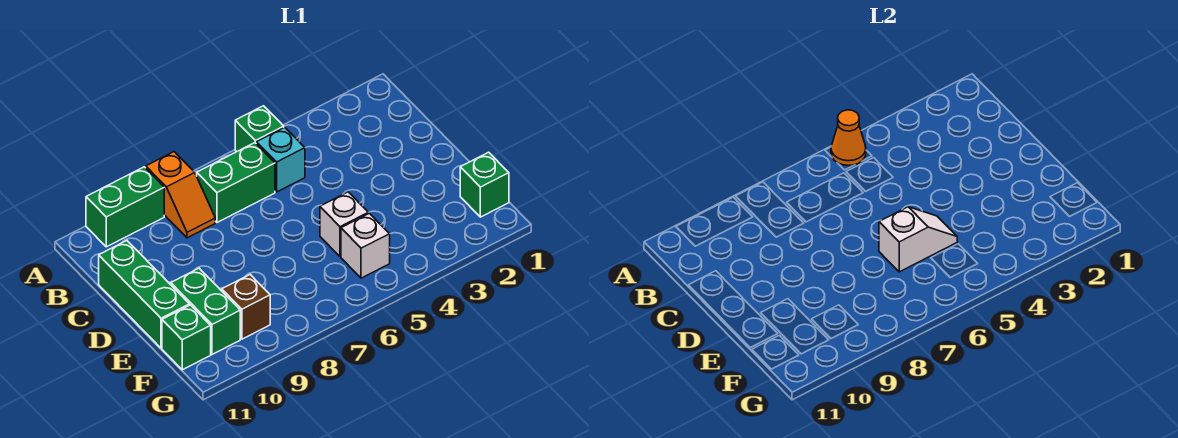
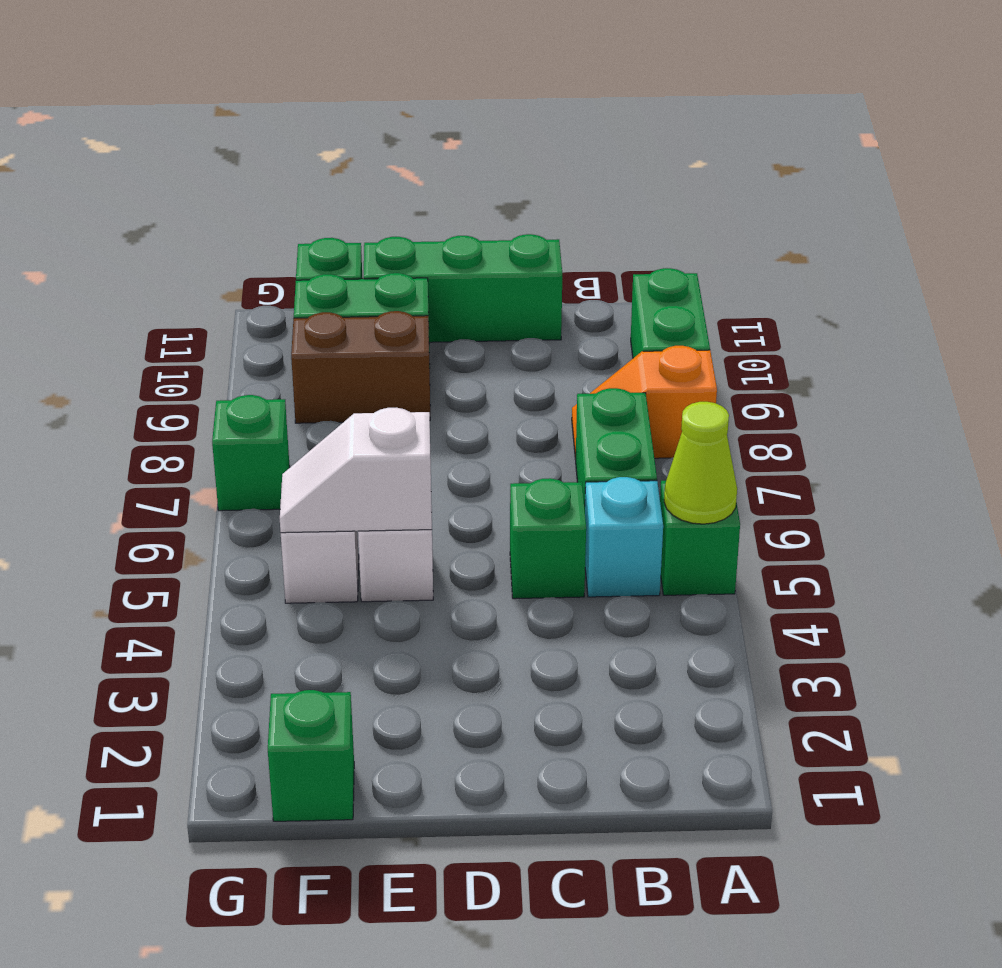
orange cone A5 level 2 -> lime cone A5 level 2
none -> green brick C5 level 1
white slope E5:E6 level 2 top 6 -> white slope E5:F5 level 2 top E
brown brick F9 level 1 -> brown brick E9:F9 level 1
none -> green brick G7 level 1

